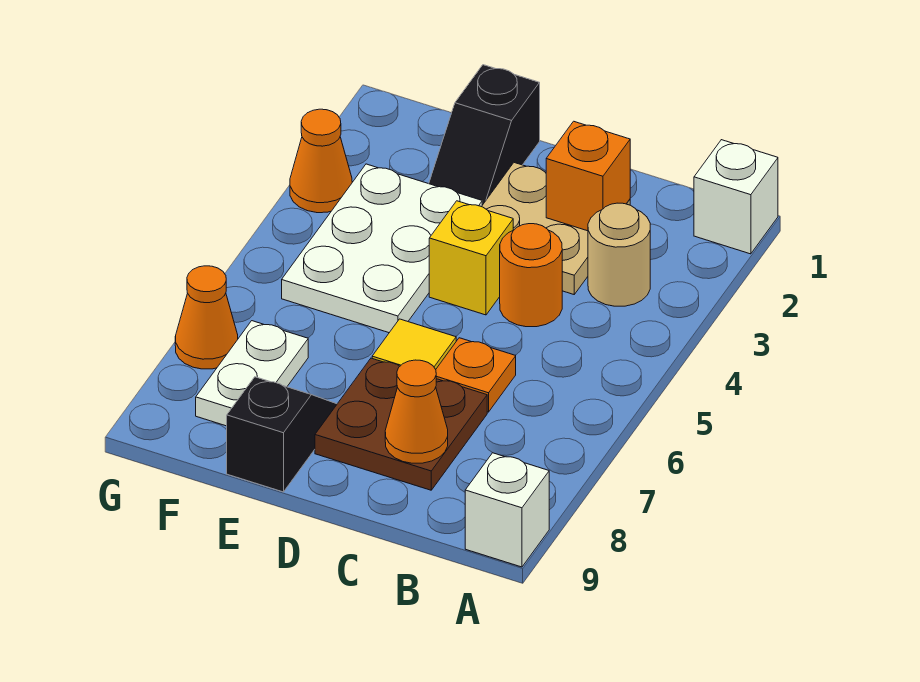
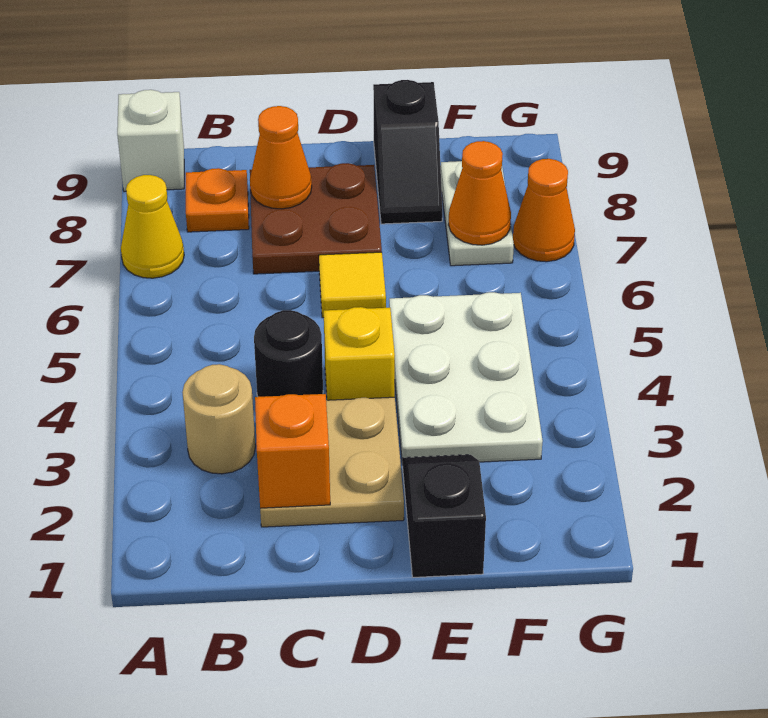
white brick A1 level 1 -> none
none -> yellow cone A7 level 1
orange round brick C4 level 1 -> black round brick C4 level 1
orange plate C6 level 1 -> orange plate B8 level 1
orange cone G3 level 1 -> orange cone F7 level 2

